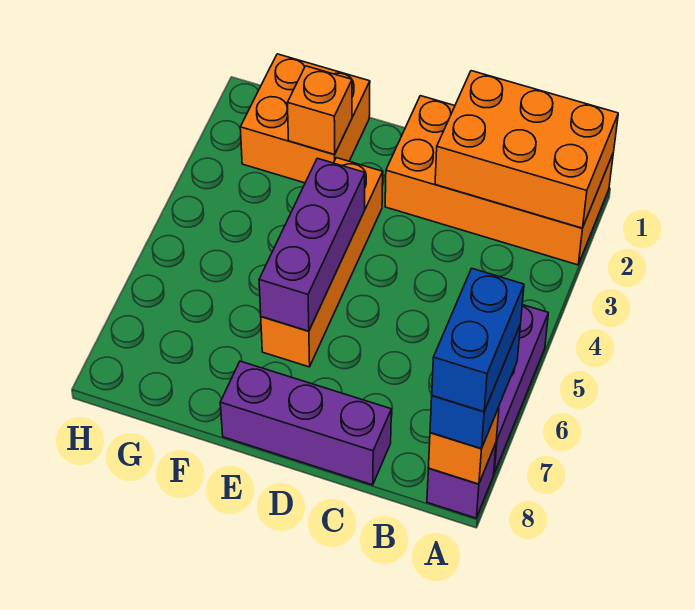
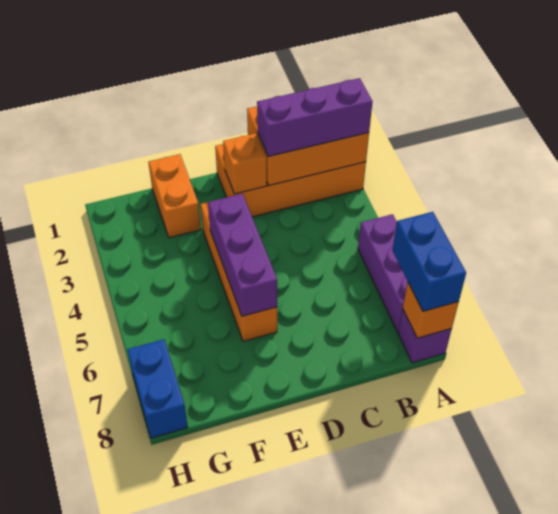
blue brick A7:A8 level 4 -> blue brick H7:H8 level 1
purple brick C8:E8 level 1 -> purple brick A2:C2 level 3
orange brick F1:G2 level 1 -> orange brick F1:F2 level 1
orange brick F2 level 2 -> orange brick D2 level 2

